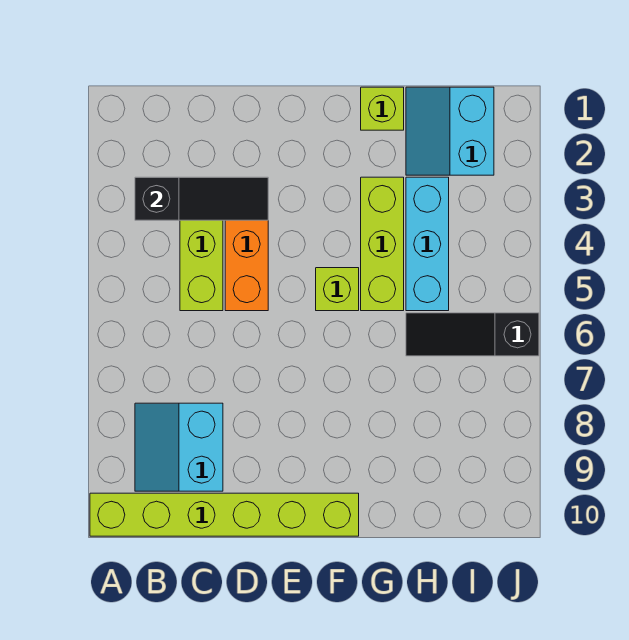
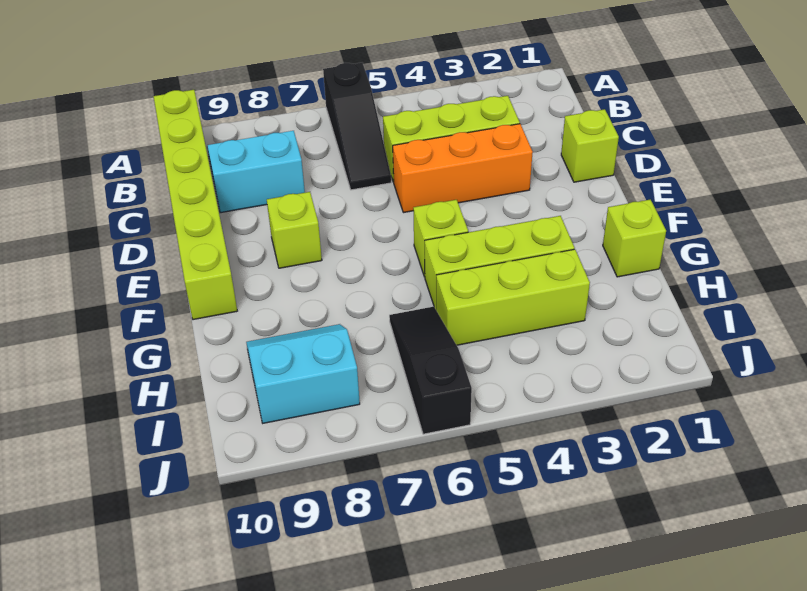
black slope B3:D3 level 2 top B -> black slope A6:C6 level 1 top A
none -> lime brick D1 level 1
none -> lime brick E8 level 1
cyan slope H1:I2 level 1 top I -> cyan slope H8:I9 level 1 top I
cyan brick H3:H5 level 1 -> lime brick H3:H5 level 1

